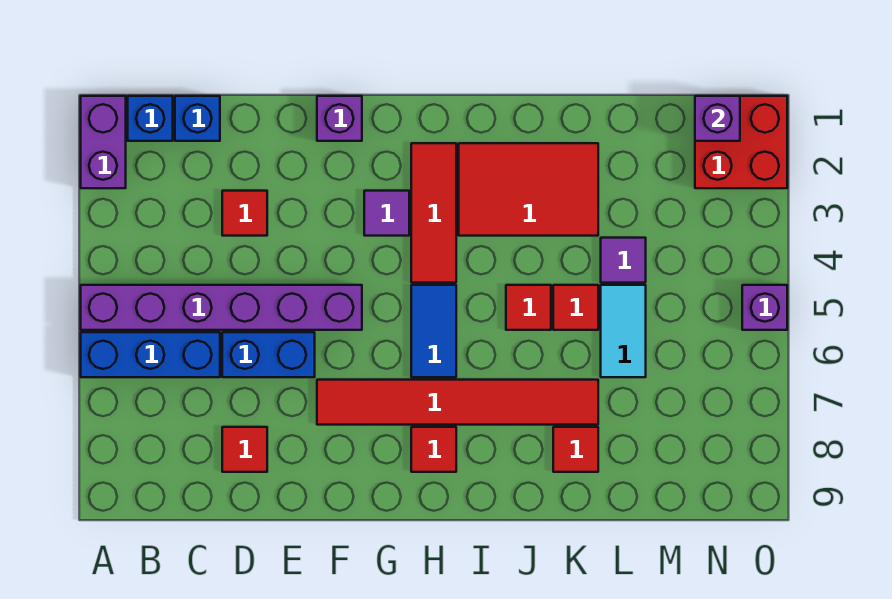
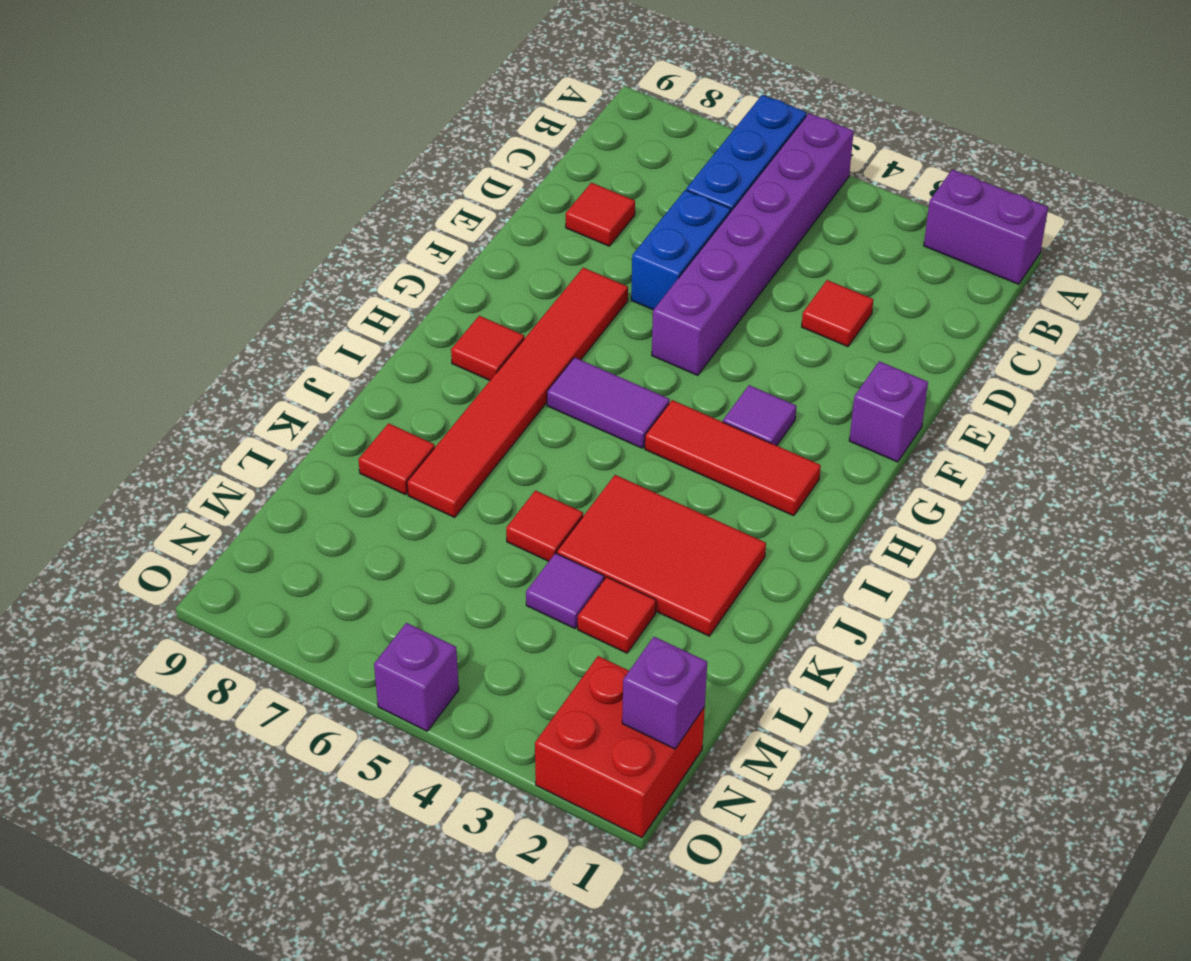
blue brick B1 level 1 -> none
blue brick C1 level 1 -> none
blue tile H5:H6 level 1 -> purple tile H5:H6 level 1
red tile I2:K3 level 1 -> red tile J2:K4 level 1
red tile J5 level 1 -> red tile L3 level 1
cyan tile L5:L6 level 1 -> none

